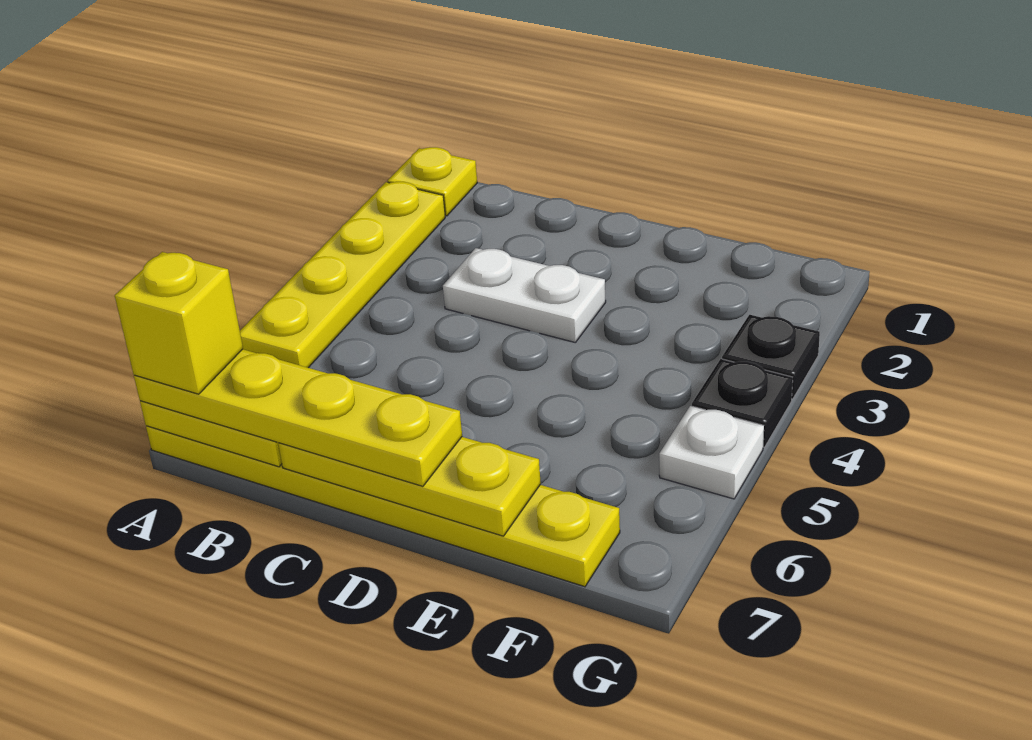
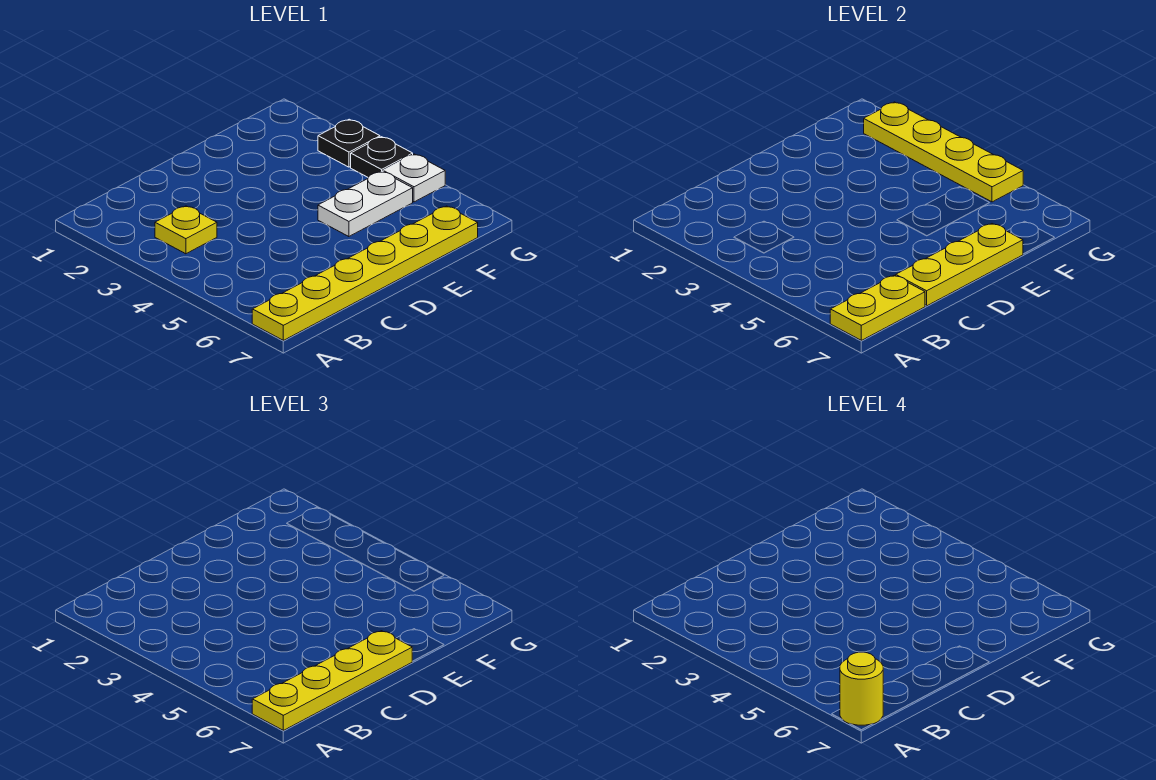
yellow plate A1 level 1 -> yellow plate B3 level 1
yellow plate A2:A5 level 1 -> yellow plate G2:G5 level 2
yellow brick A7 level 4 -> yellow round brick A7 level 4
white plate C3:D3 level 1 -> white plate E5:F5 level 1

